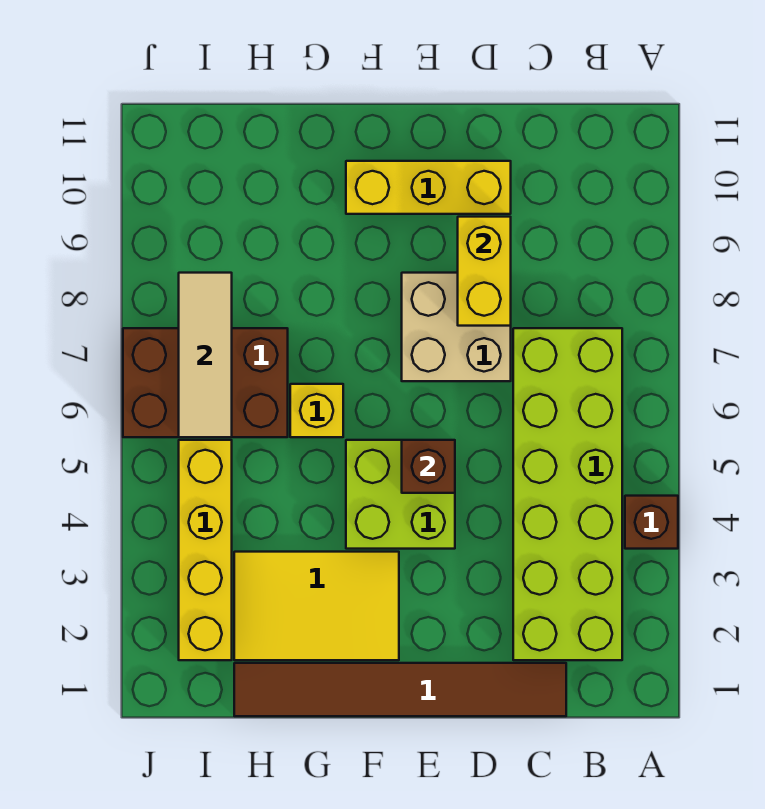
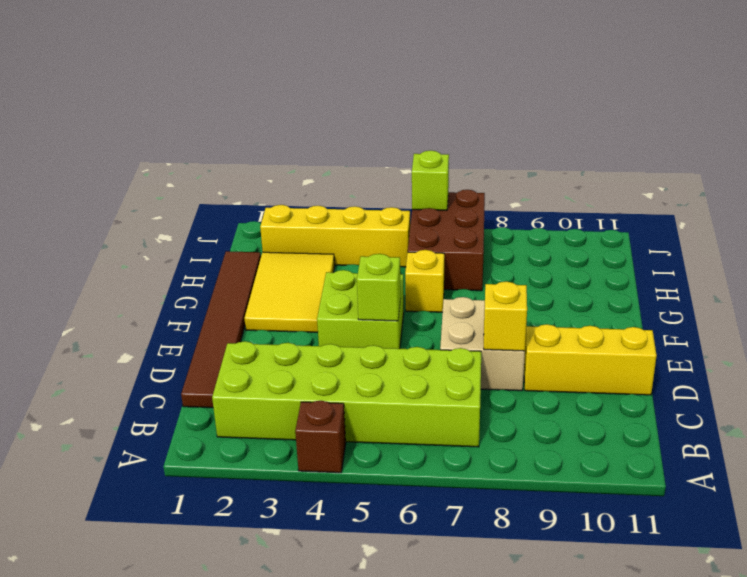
yellow brick D8:D9 level 2 -> yellow brick D8 level 2
yellow brick D10:F10 level 1 -> yellow brick D9:D11 level 1
brown brick E5 level 2 -> lime brick E5 level 2
tan tile I6:I8 level 2 -> none
none -> lime brick J6 level 2

